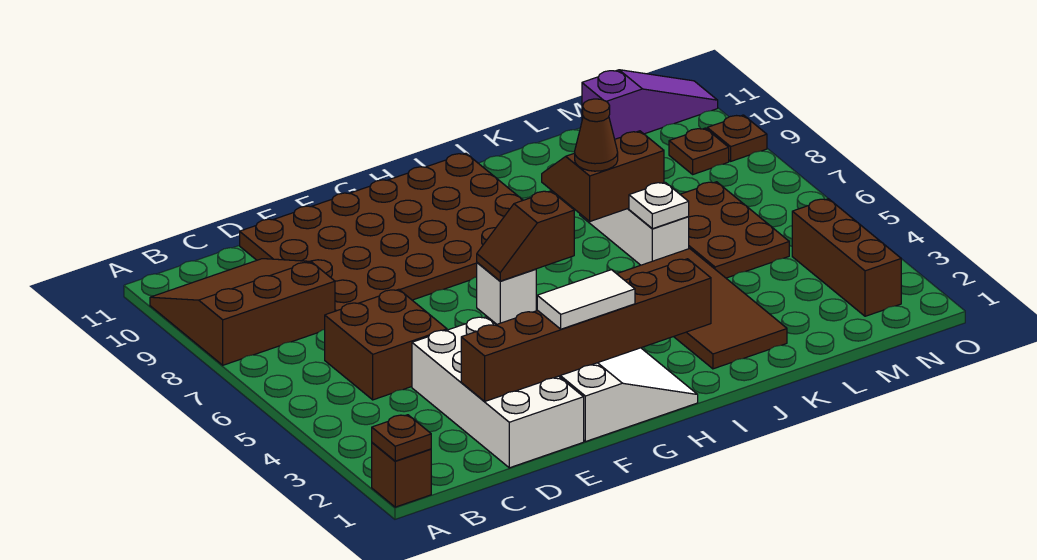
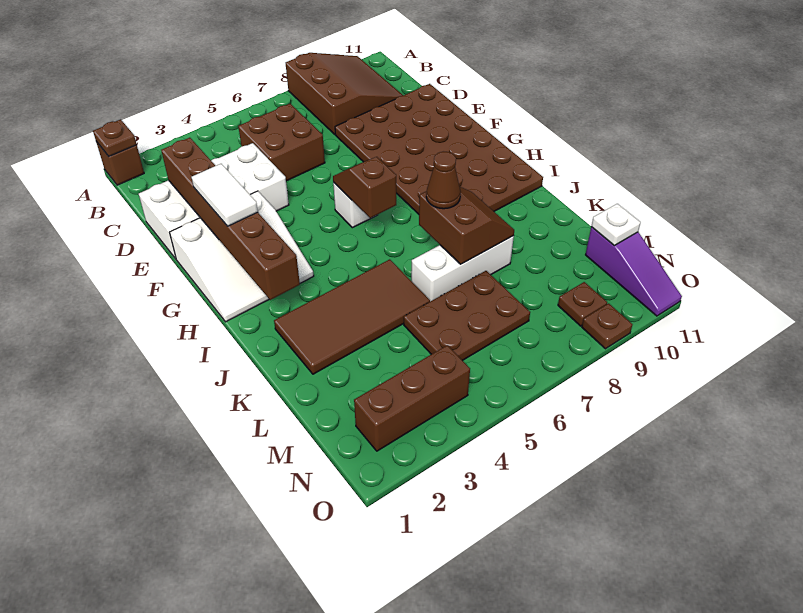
white plate K6 level 2 -> white plate M11 level 2

